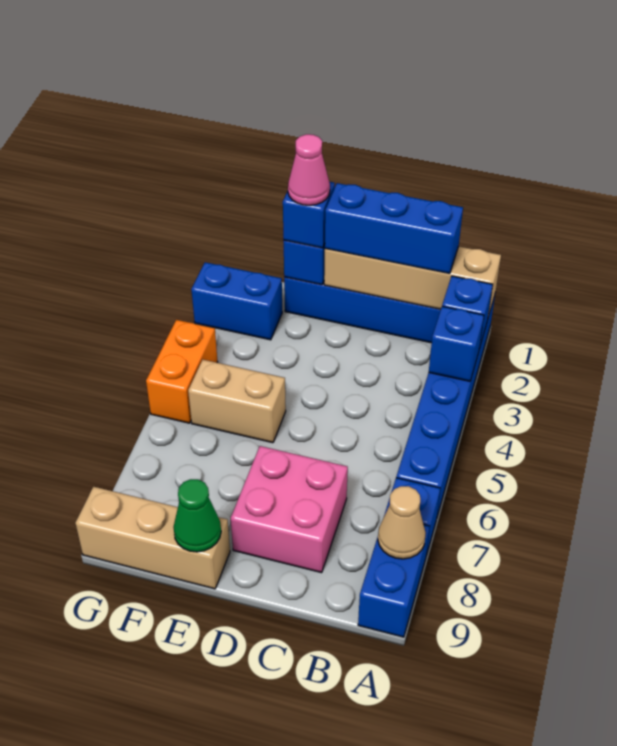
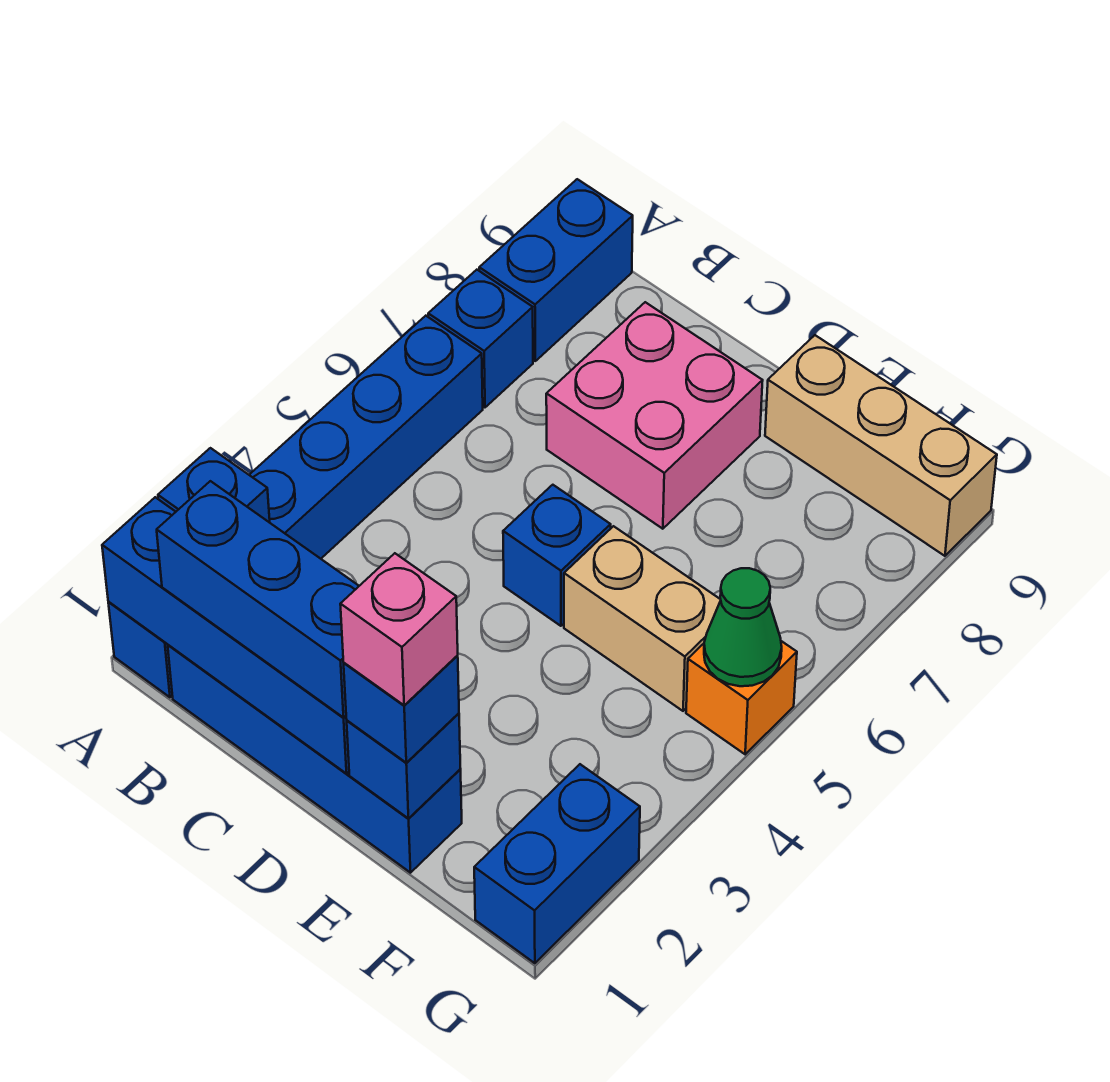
tan brick A1:D1 level 2 -> blue brick A1:D1 level 2
blue brick A3 level 2 -> blue brick D5 level 1
tan cone A8 level 2 -> none
pink cone E1 level 4 -> pink brick E1 level 4
green cone E9 level 2 -> green cone G5 level 2
blue brick F2:G2 level 1 -> blue brick G1:G2 level 1
orange brick G4:G5 level 1 -> orange brick G5 level 1

